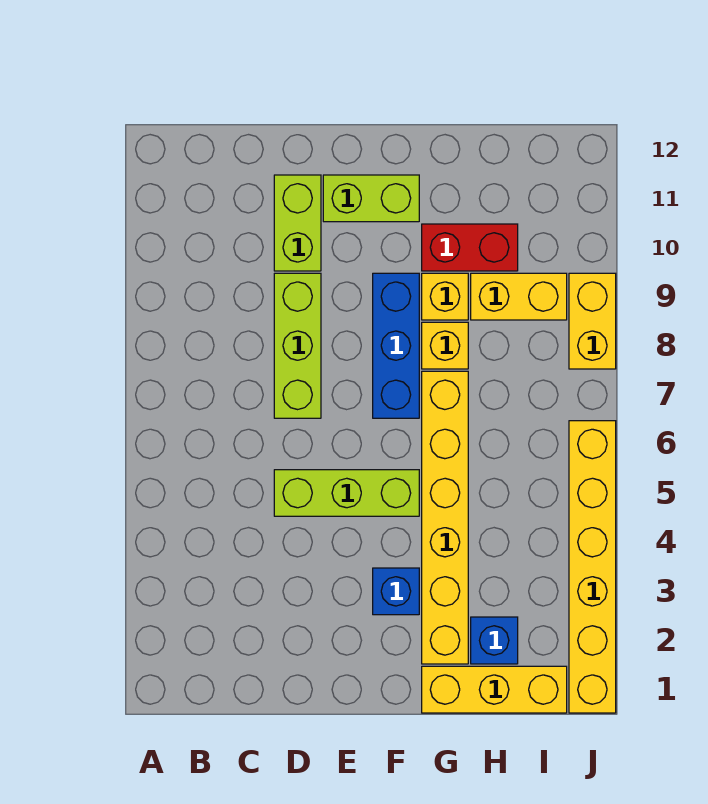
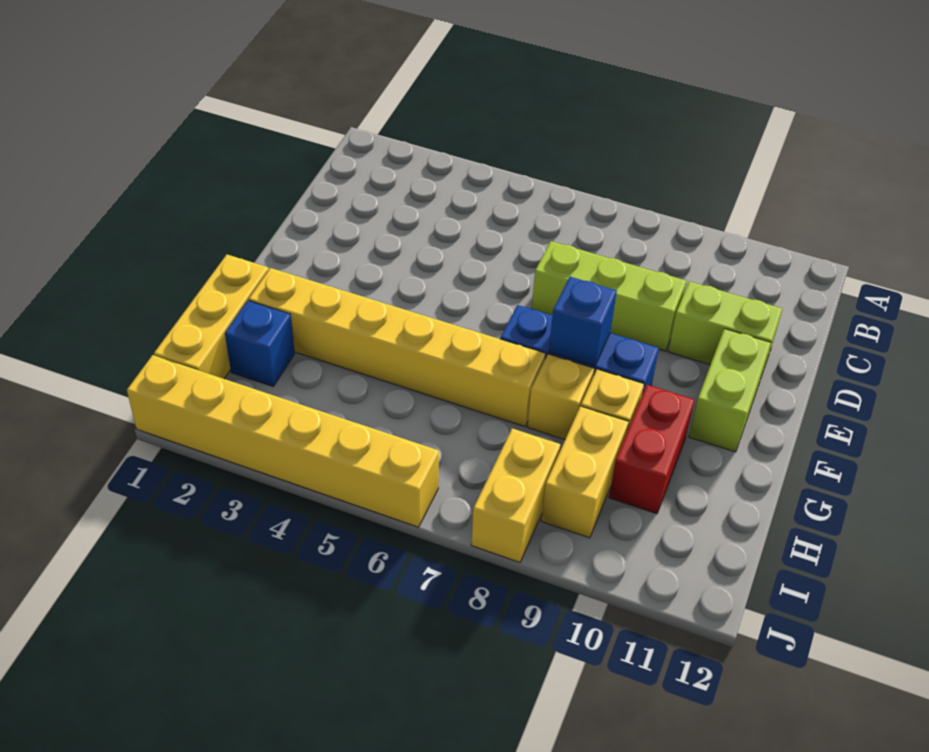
lime brick D5:F5 level 1 -> none
blue brick F3 level 1 -> blue brick F8 level 2
yellow brick J8:J9 level 1 -> yellow brick I8:J8 level 1

